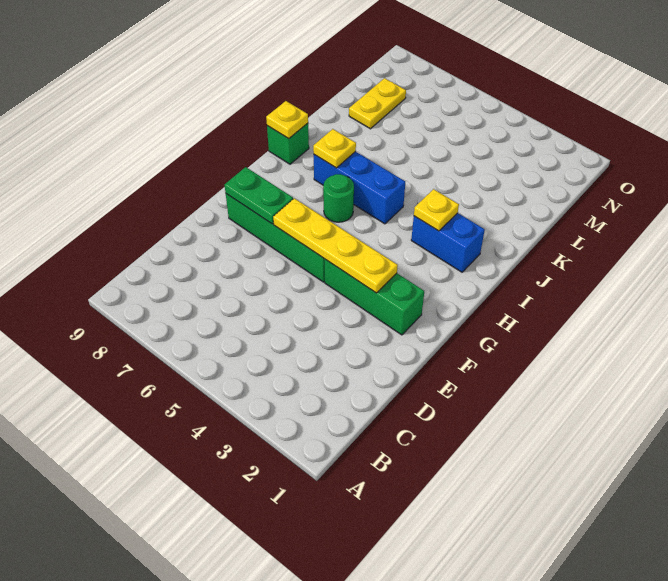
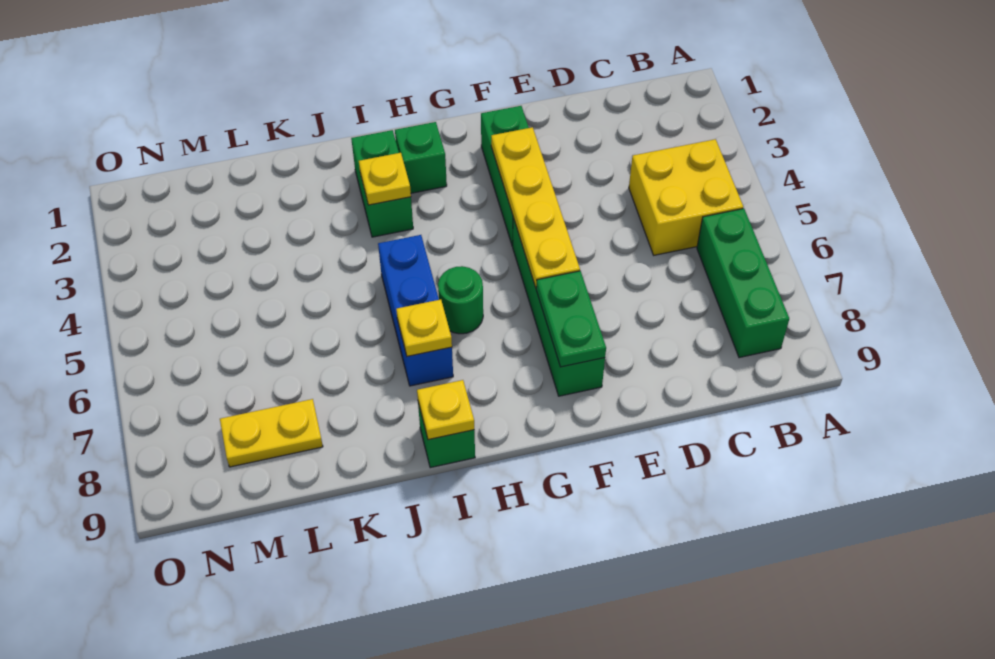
none -> yellow brick B4:C5 level 1
none -> green brick B6:B8 level 1
none -> green brick H2 level 1
blue brick I2:I3 level 1 -> green brick I2:I3 level 1

